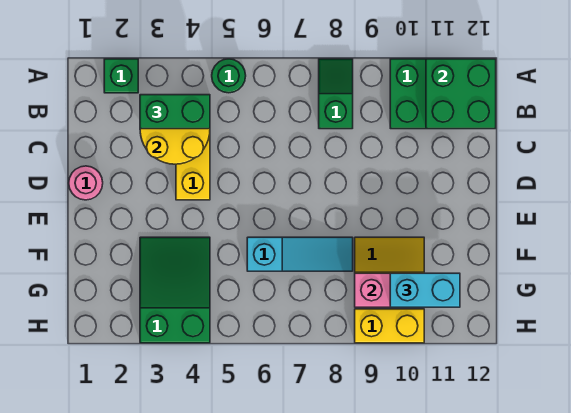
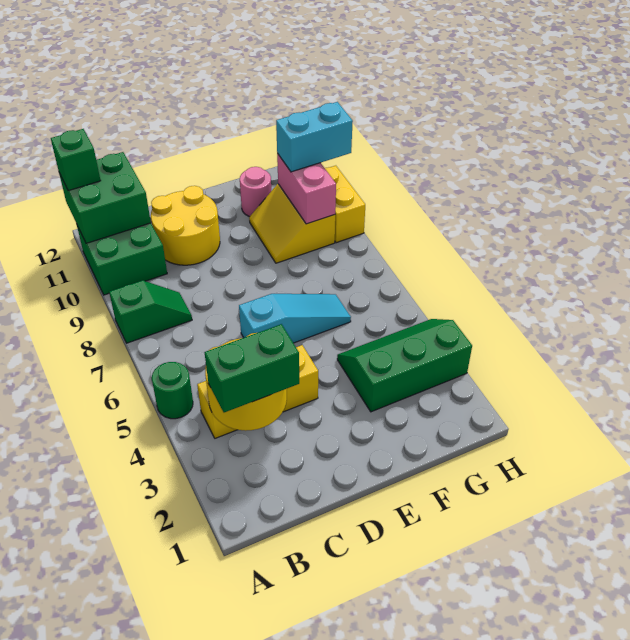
green brick A2 level 1 -> green brick A12 level 3
green slope A8:B8 level 1 top B -> green slope A8:B8 level 1 top A
green brick B3:B4 level 3 -> green brick B3:C3 level 3
none -> yellow round brick C10:D11 level 1
pink round brick D1 level 1 -> pink round brick F11 level 1
green slope F3:H4 level 1 top H -> green slope F3:H4 level 1 top 3
cyan slope F6:F8 level 1 top 6 -> cyan slope D6:F6 level 1 top D
cyan brick G10:G11 level 3 -> cyan brick G10:H10 level 3

